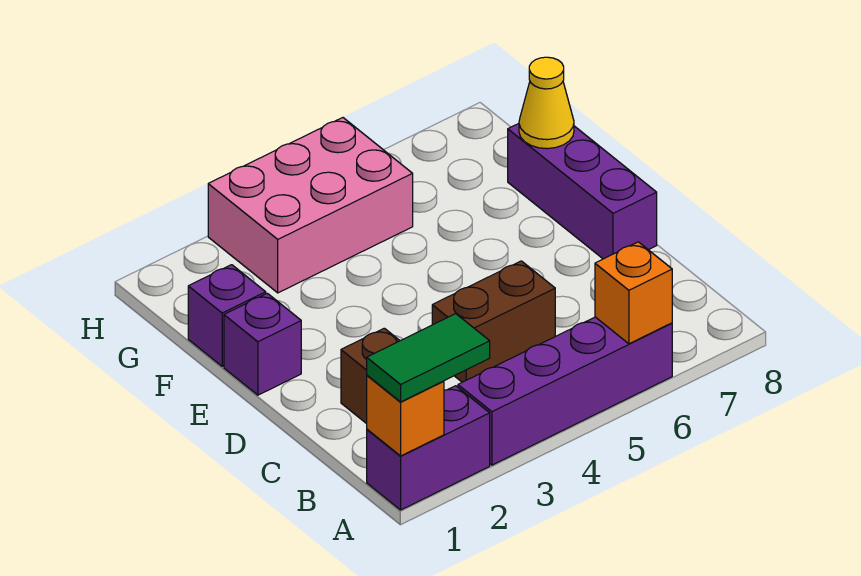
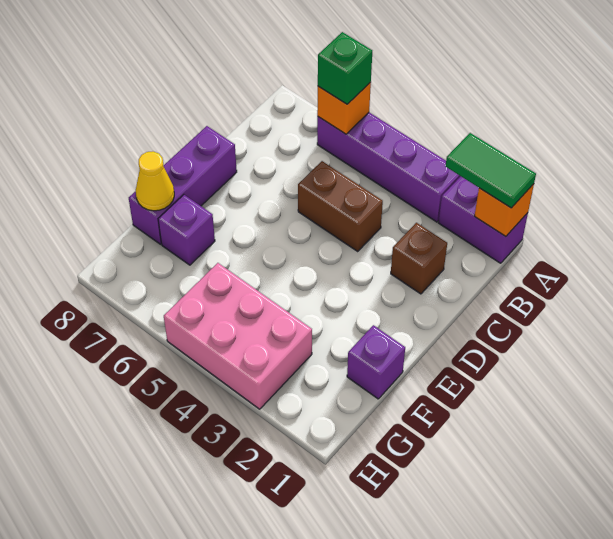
none -> green brick A6 level 3
purple brick E1 level 1 -> purple brick F7 level 1

